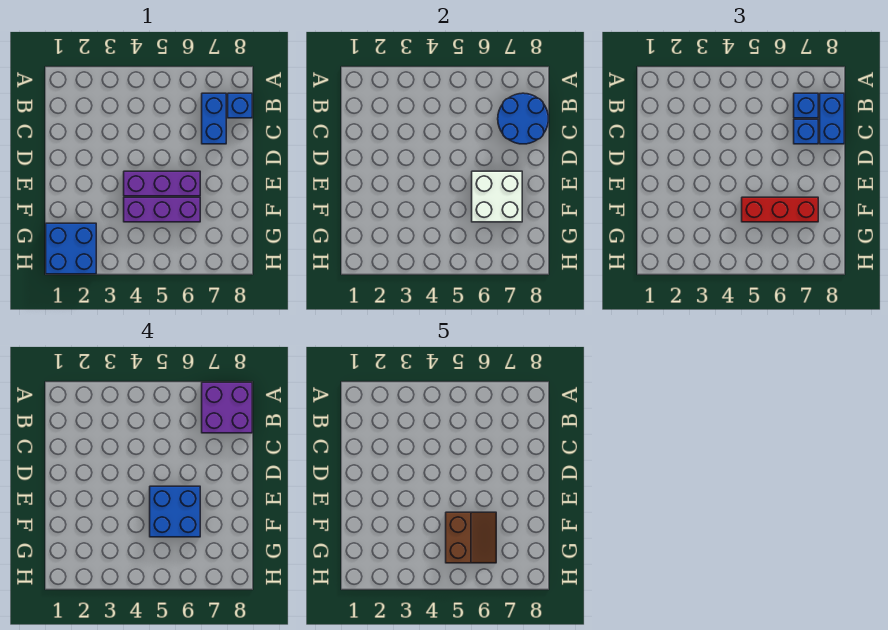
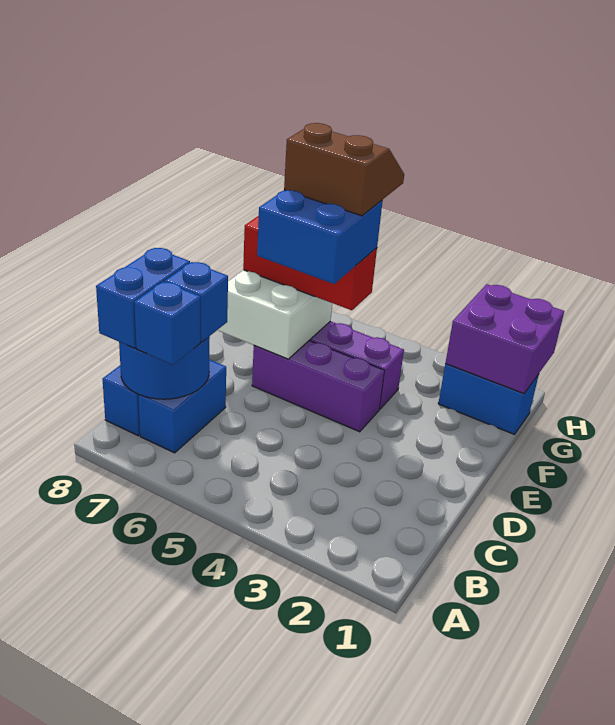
purple brick A7:B8 level 4 -> purple brick G1:H2 level 2
brown slope F5:G6 level 5 top 5 -> brown slope F5:G6 level 5 top F
blue brick G1:H2 level 1 -> blue brick G1:G2 level 1

